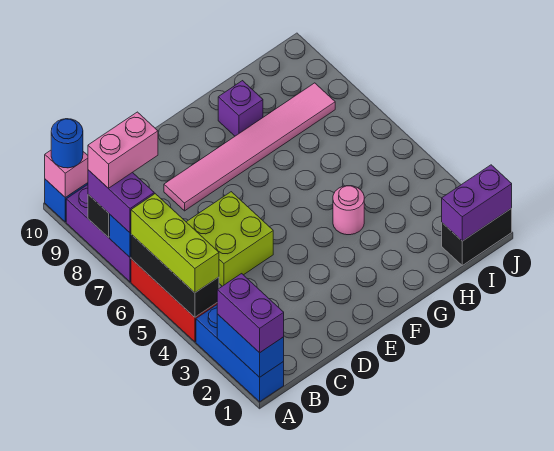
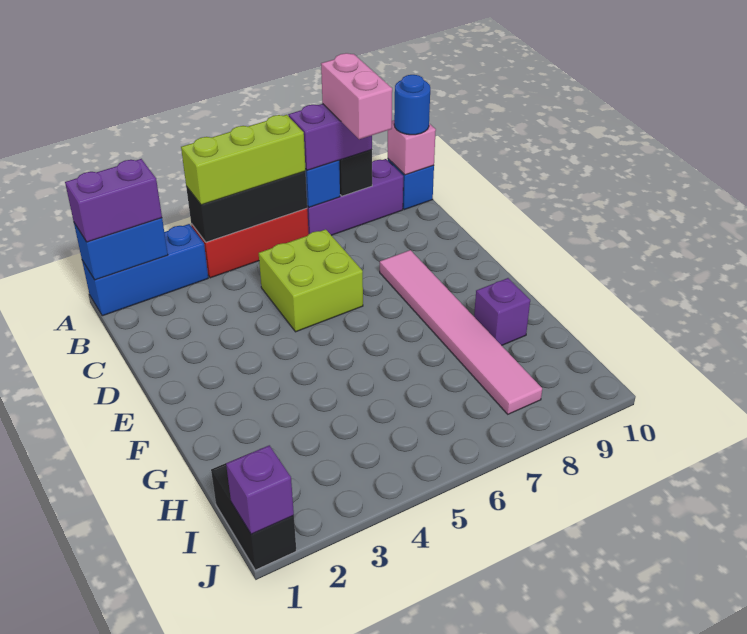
pink round brick G4 level 1 -> none
purple brick I1:J1 level 2 -> purple brick J1 level 2

